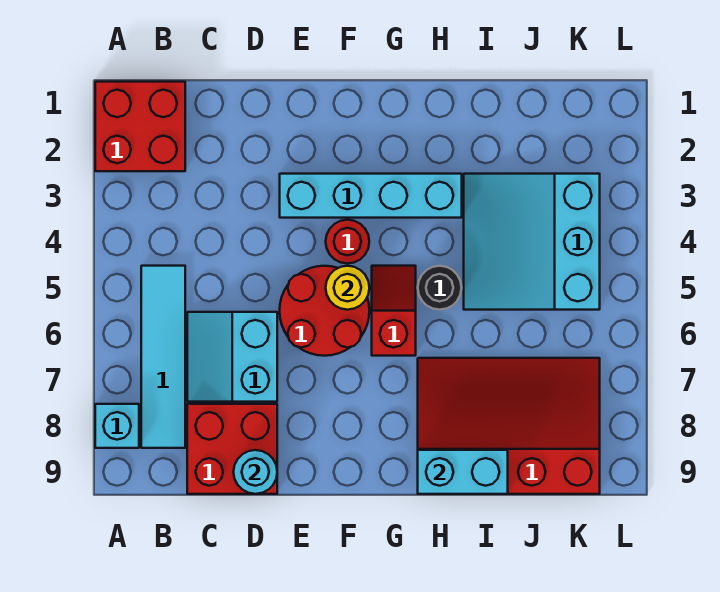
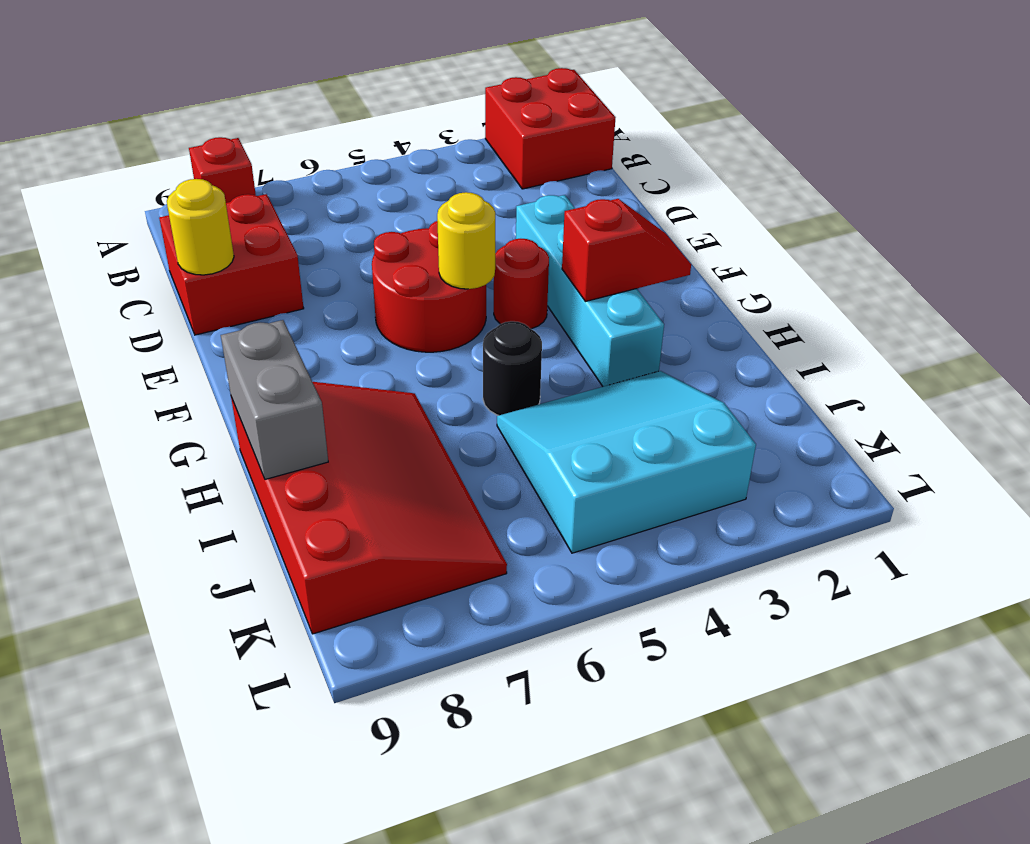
cyan brick A8 level 1 -> red brick A8 level 1
cyan tile B5:B8 level 1 -> none
cyan slope C6:D7 level 1 top D -> none
cyan round brick D9 level 2 -> yellow round brick D9 level 2
red slope G5:G6 level 1 top 6 -> red slope G2:G3 level 2 top 3
cyan brick H9:I9 level 2 -> grey brick H9:I9 level 2

